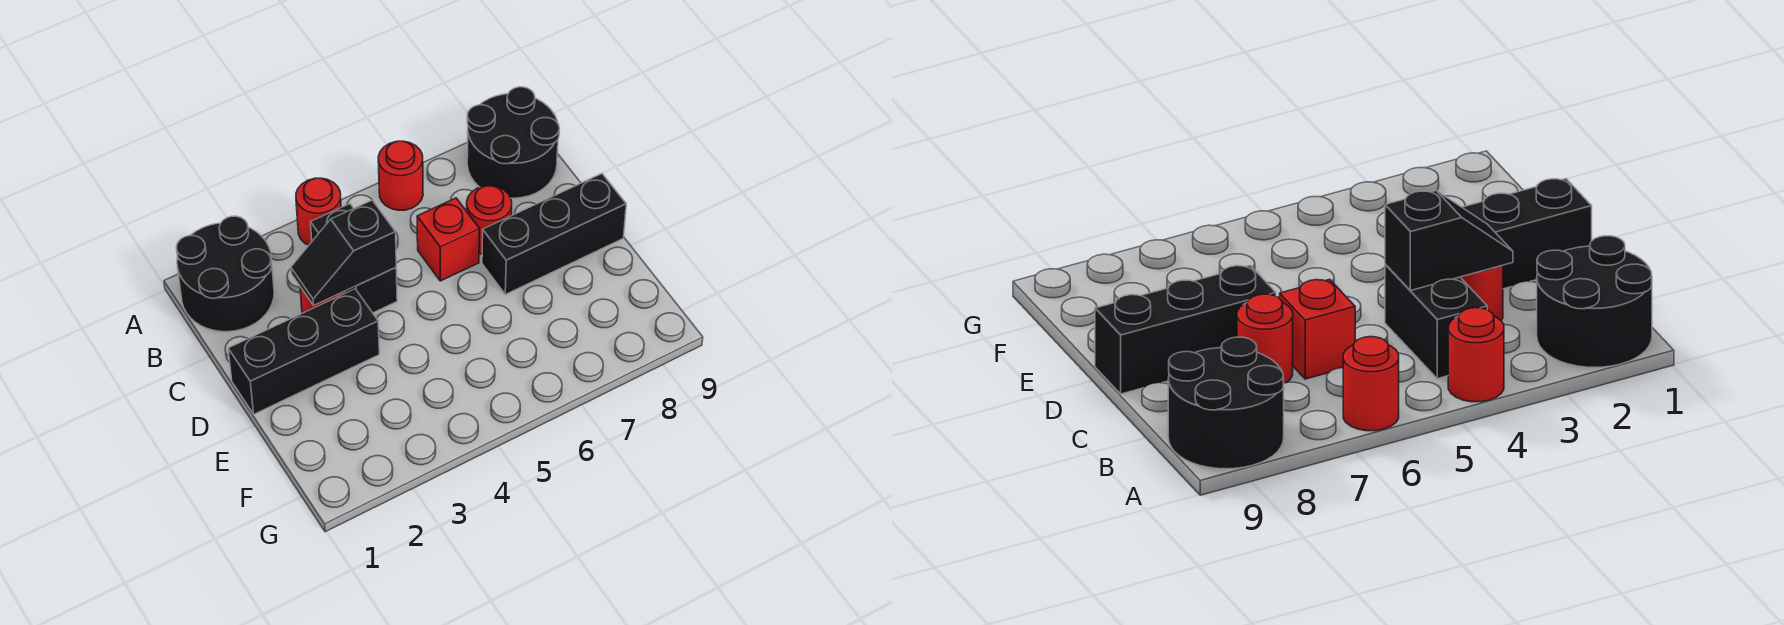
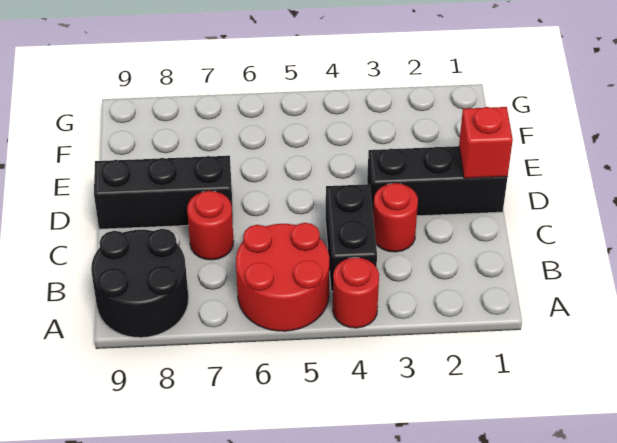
black round brick A1:B2 level 1 -> none
red round brick A6 level 1 -> red round brick A5:B6 level 1
black slope C3:C4 level 2 top 4 -> none
red brick C6 level 1 -> red brick D1 level 2

